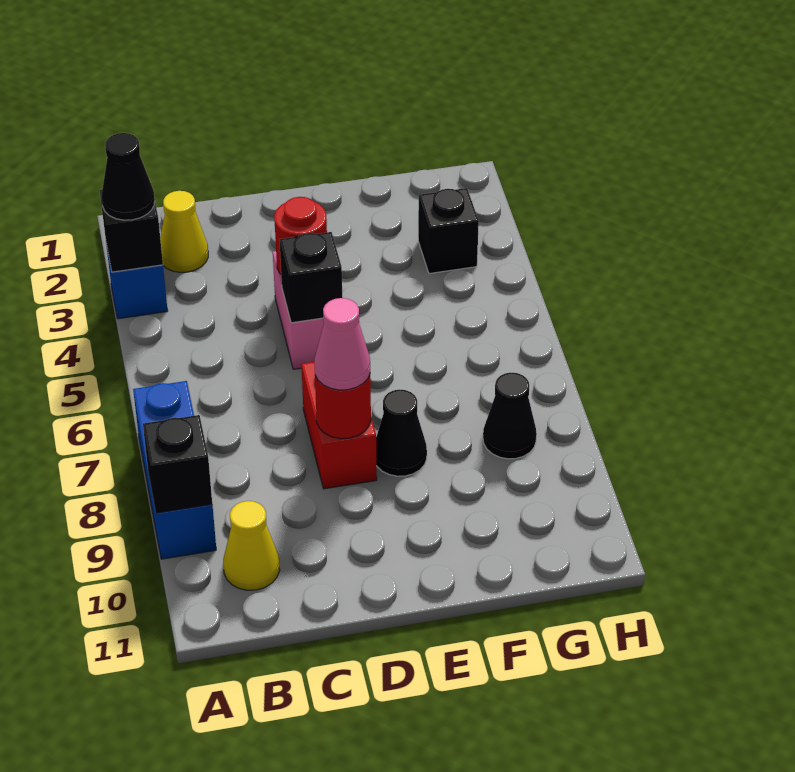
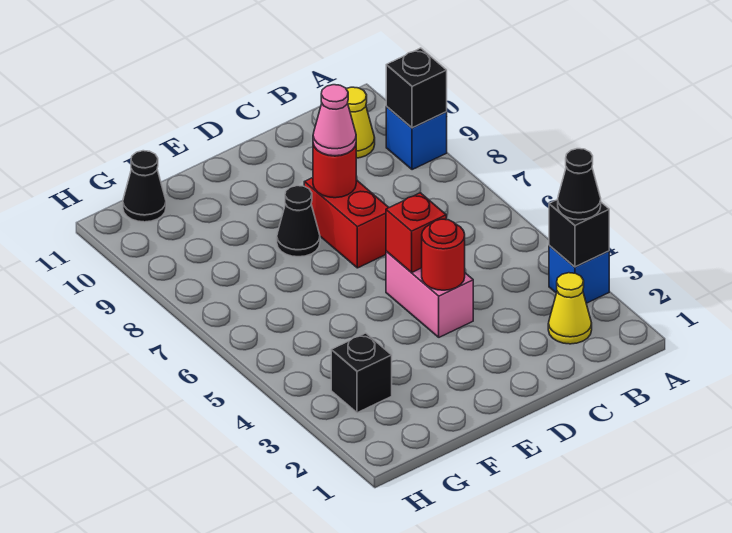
blue brick A7:A9 level 1 -> blue brick A9 level 1
black brick D5 level 2 -> red brick D5 level 2
black cone G8 level 1 -> black cone G11 level 1

